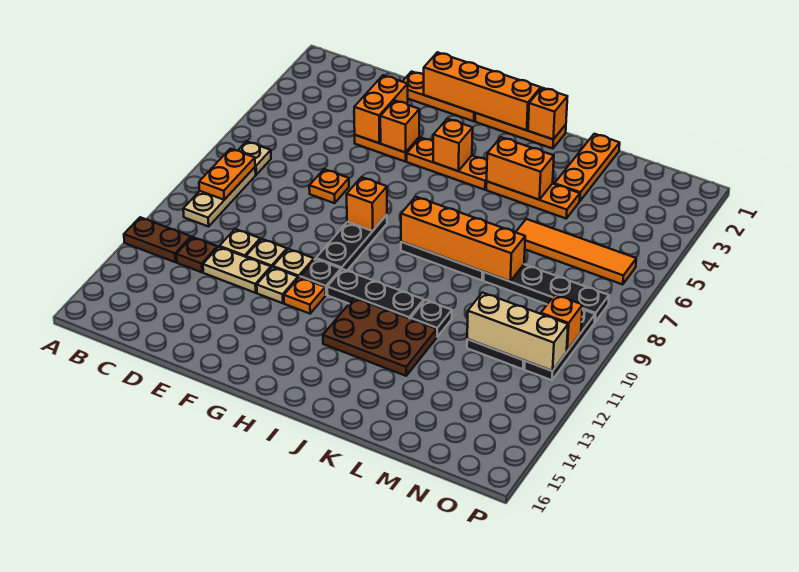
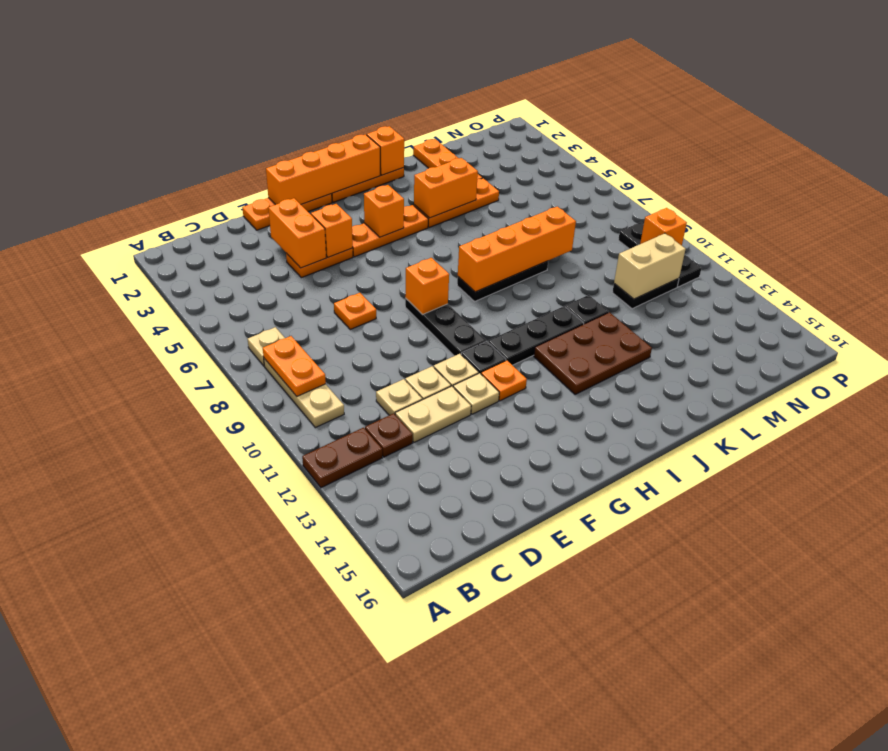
orange tile L6:O6 level 1 -> none
black plate L8:O8 level 1 -> none
tan brick M11:O11 level 2 -> tan brick M11:N11 level 2

